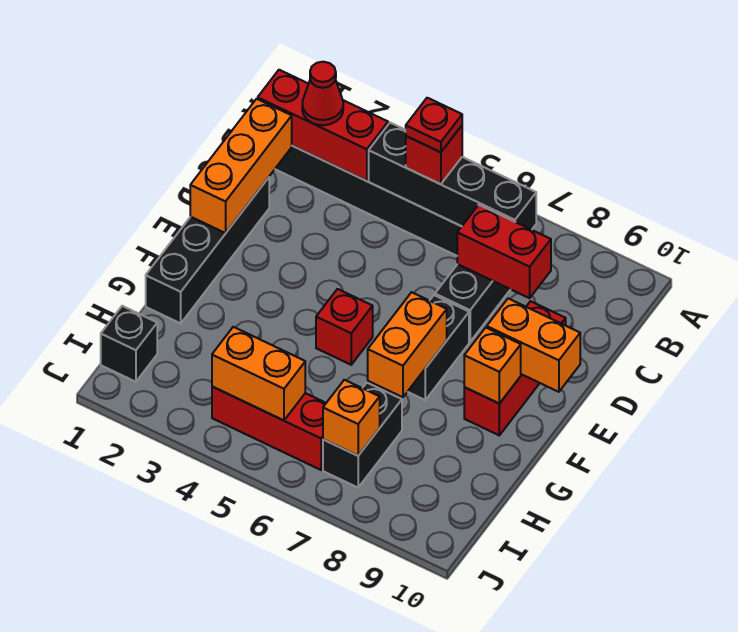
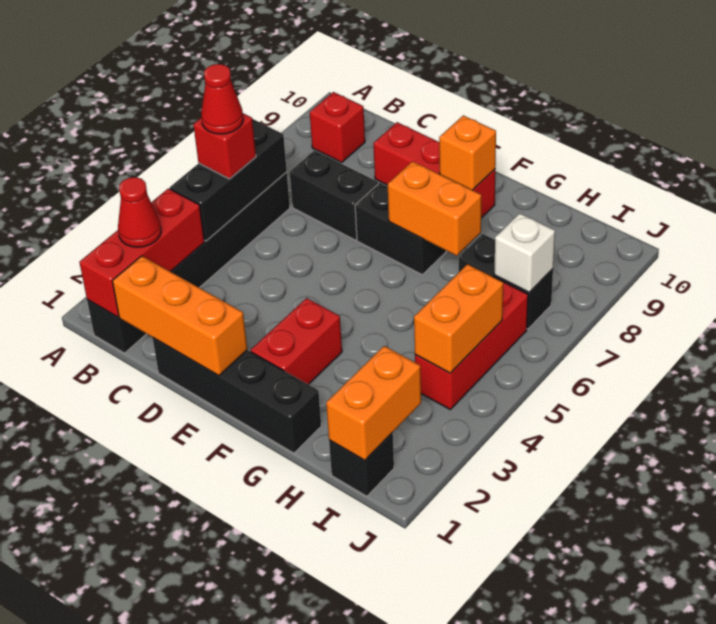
black brick B4:B7 level 2 -> black brick B4:B6 level 2
red plate B5 level 4 -> red cone B5 level 4
red brick C7:C8 level 2 -> red brick F2:F3 level 1
orange brick E9:E10 level 2 -> orange brick I1:I2 level 2
red brick F5 level 1 -> red brick B9 level 1
orange brick I7 level 2 -> white brick I7 level 2

